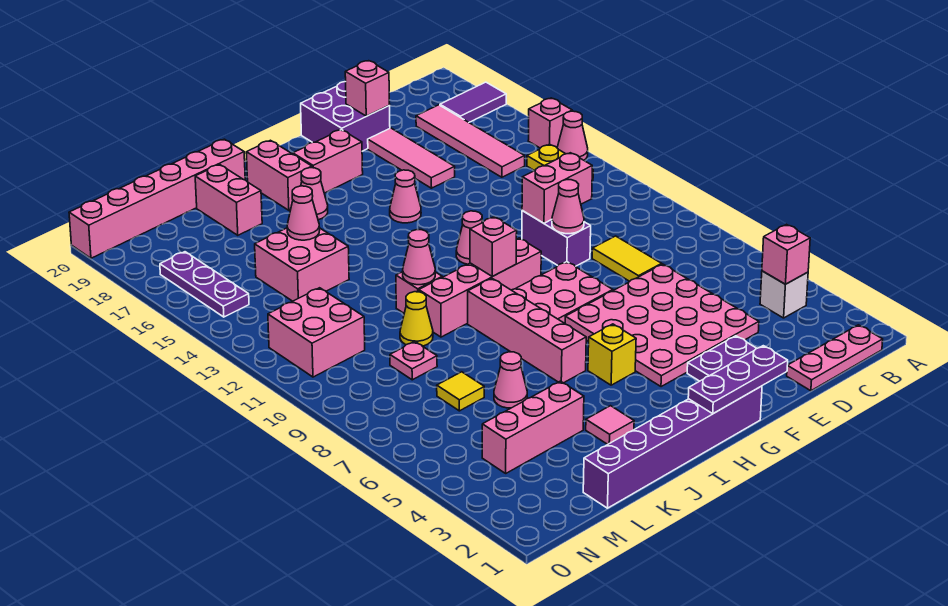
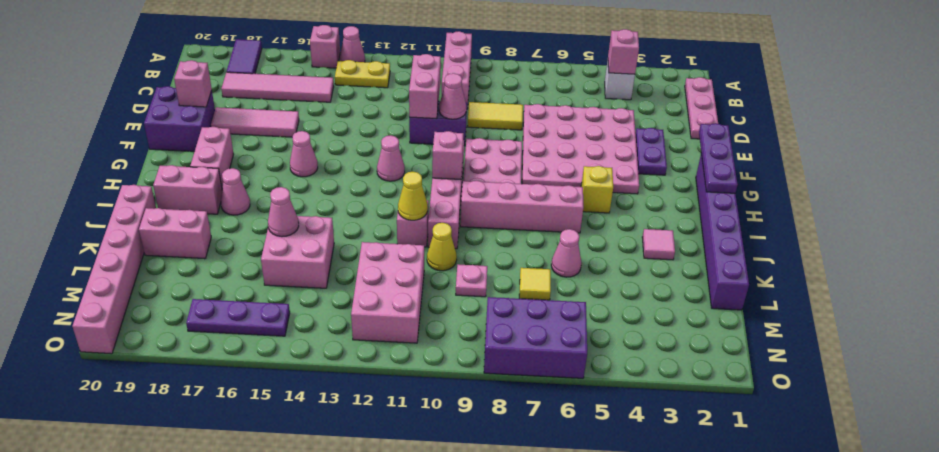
pink cone J11 level 2 -> yellow cone J11 level 2
pink brick K4:M4 level 1 -> pink brick A10:C10 level 1
pink brick M11:N12 level 1 -> pink brick L11:N12 level 1
none -> purple brick N6:O8 level 1

